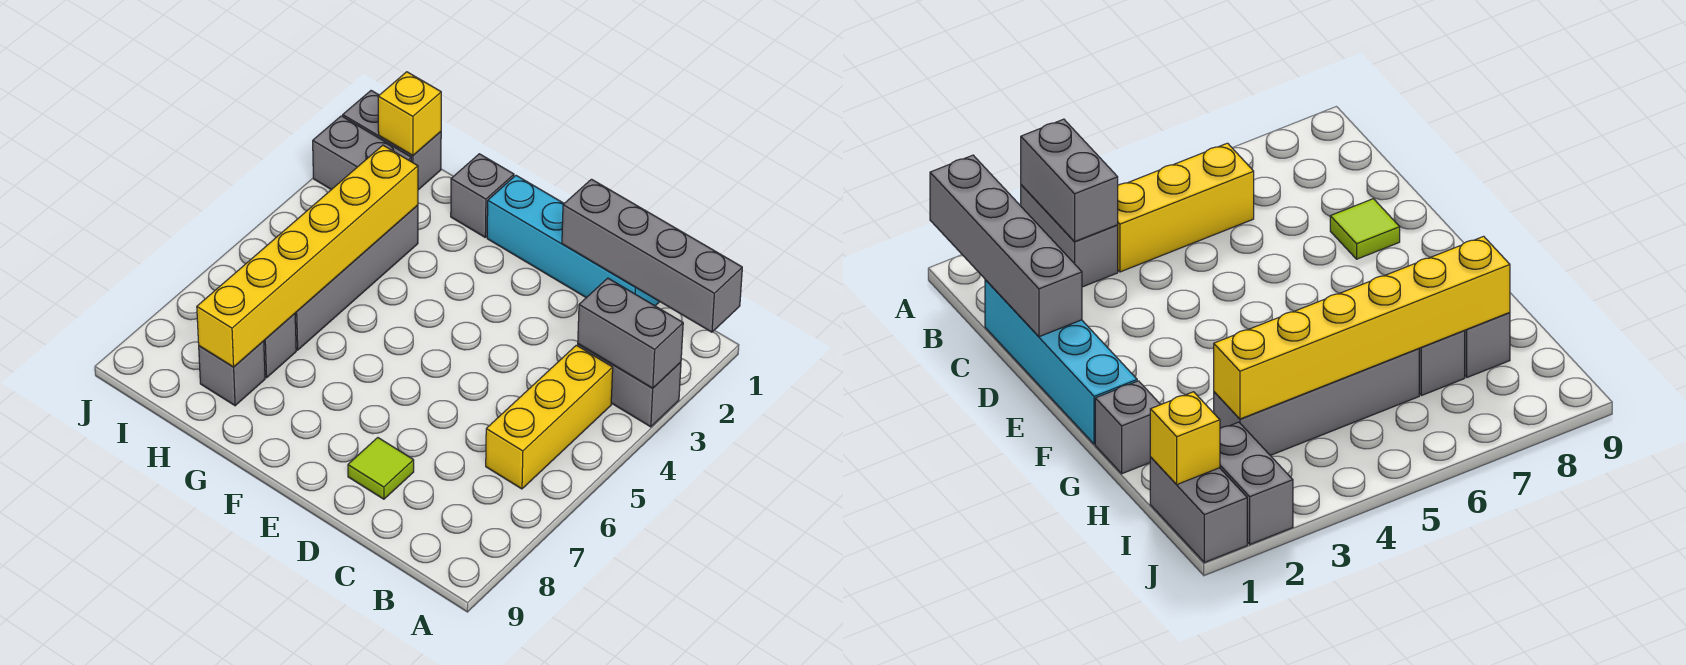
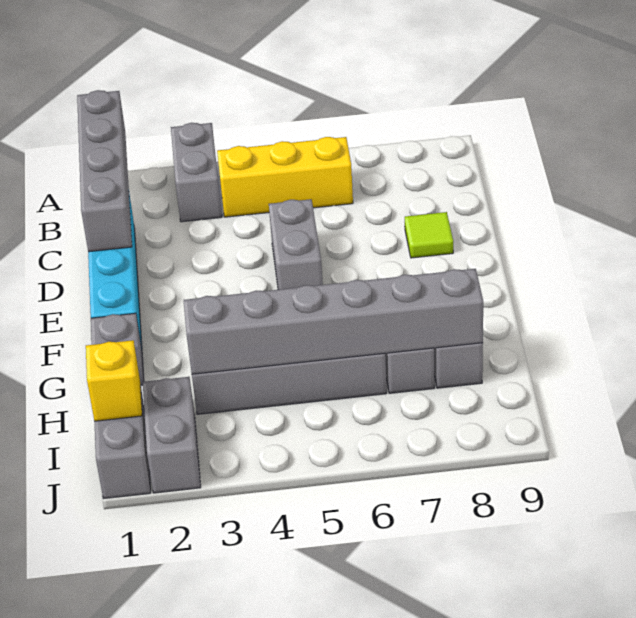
grey brick A3:B3 level 2 -> grey brick D5:E5 level 1
yellow brick H3:H8 level 2 -> grey brick H3:H8 level 2

